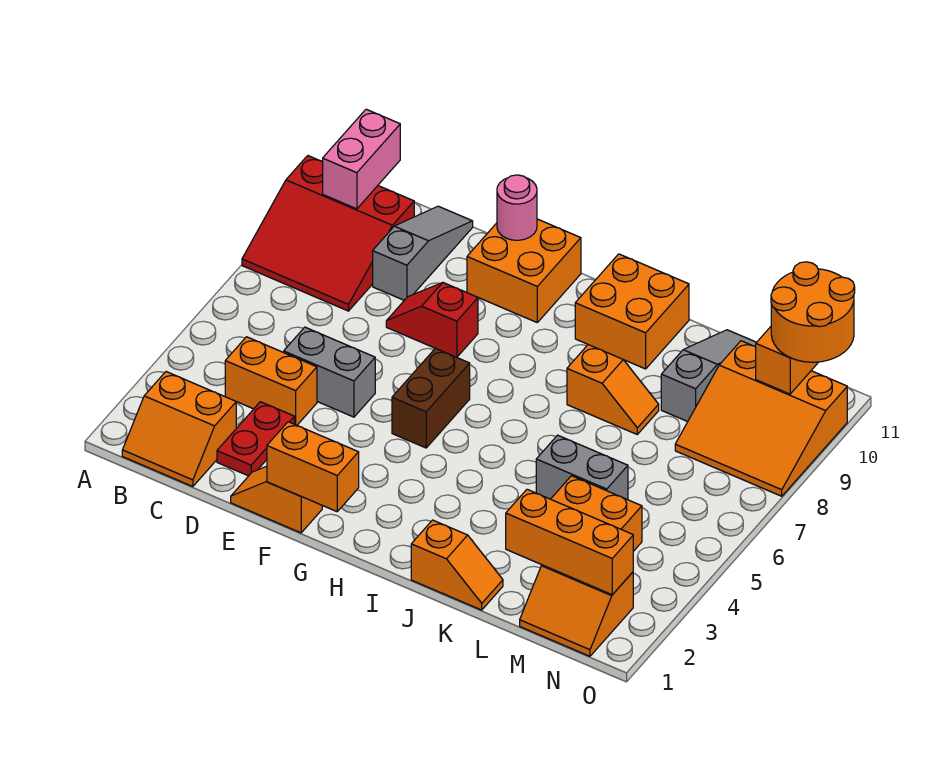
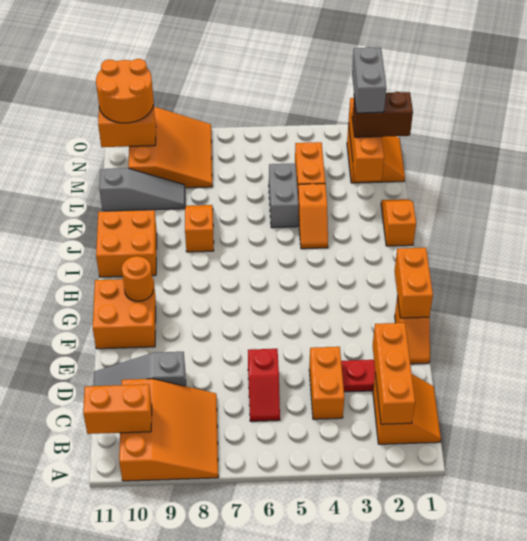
red slope A8:C10 level 1 top 10 -> orange slope A8:C10 level 1 top 10
none -> orange brick B2:D2 level 2
pink brick B10:B11 level 2 -> orange brick B10:B11 level 2
grey brick D5:E5 level 1 -> grey brick M2:N2 level 4
red slope E8:F8 level 1 top F -> red slope C6:D6 level 1 top D
pink round brick F11 level 2 -> none
brown brick G5:G6 level 1 -> brown brick M1:M2 level 3
none -> orange round brick G10 level 2
none -> orange slope J4:K4 level 1 top K
grey slope L9:L11 level 1 top 9 -> grey slope L9:L11 level 1 top 11

